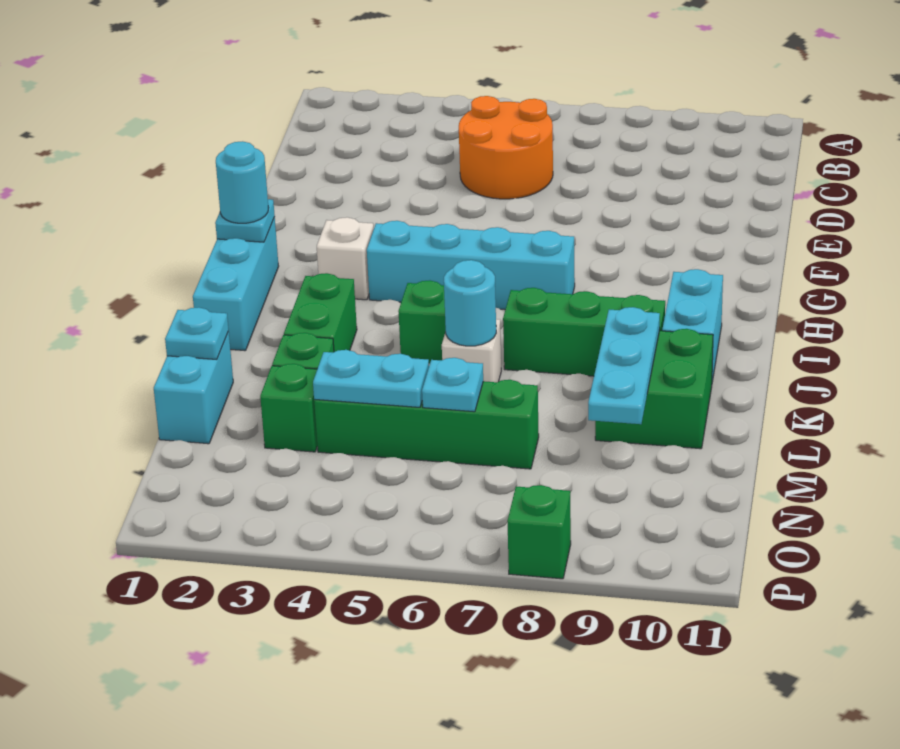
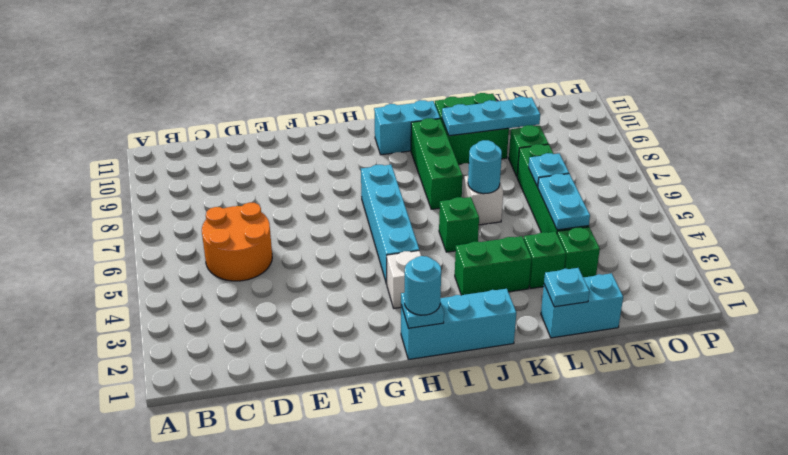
green brick P8 level 1 -> green brick M8 level 1

